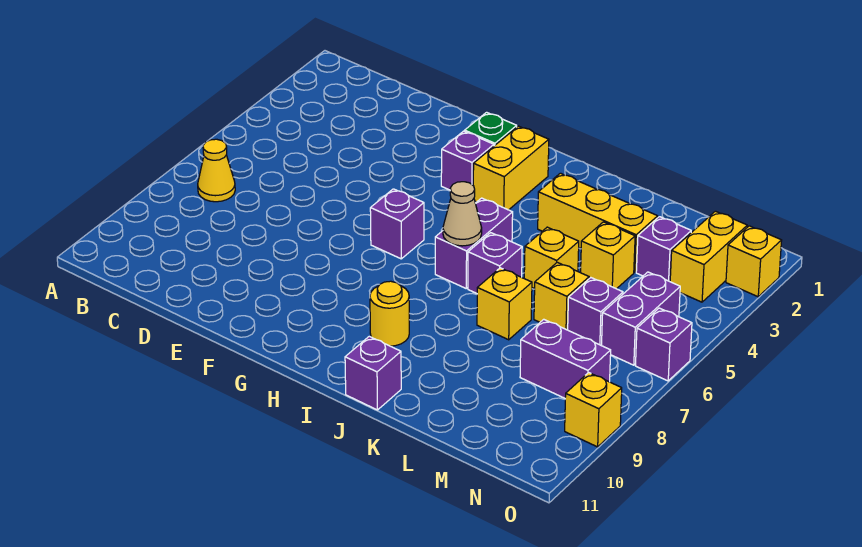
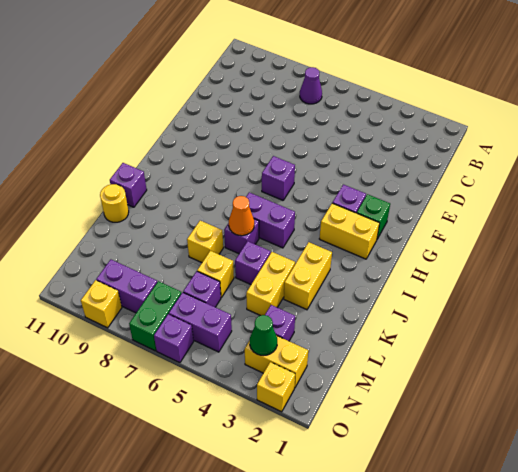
yellow cone B7 level 1 -> purple cone B7 level 1
tan cone I6 level 2 -> none
yellow round brick I9 level 1 -> yellow round brick K11 level 1
yellow brick J3:L3 level 1 -> yellow brick J3:K3 level 1
none -> orange cone J6 level 2
yellow brick K5 level 1 -> purple brick K5 level 1
yellow brick L4 level 1 -> yellow brick K4:L4 level 1
purple brick M8:N8 level 1 -> purple brick N8:N9 level 1
none -> green cone N3 level 2
none -> green brick N7:O7 level 1

